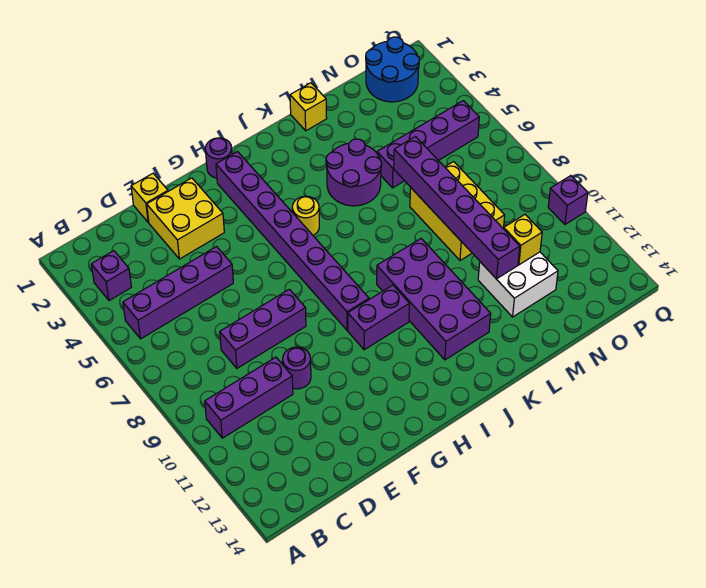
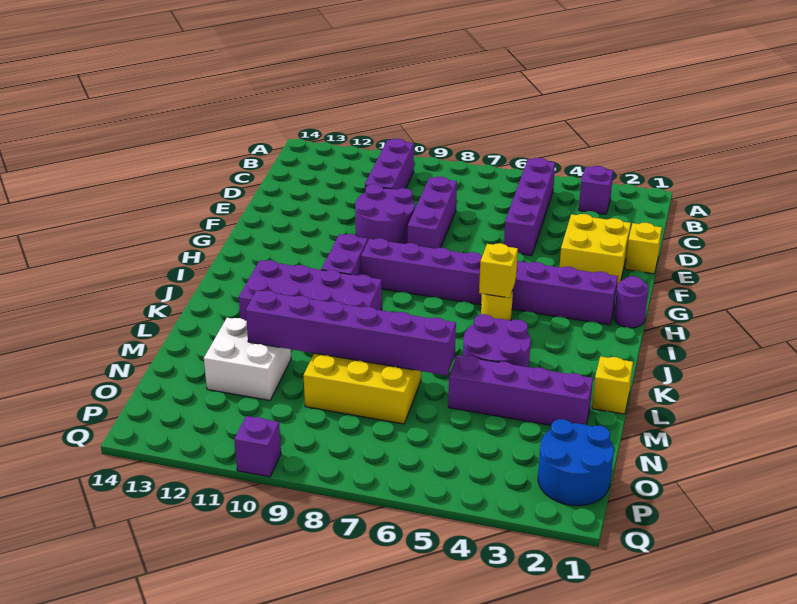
purple round brick E10 level 1 -> purple round brick E9:F10 level 1
purple brick M5:P5 level 1 -> purple brick M2:M5 level 1
yellow brick N11 level 2 -> yellow brick I5 level 2

